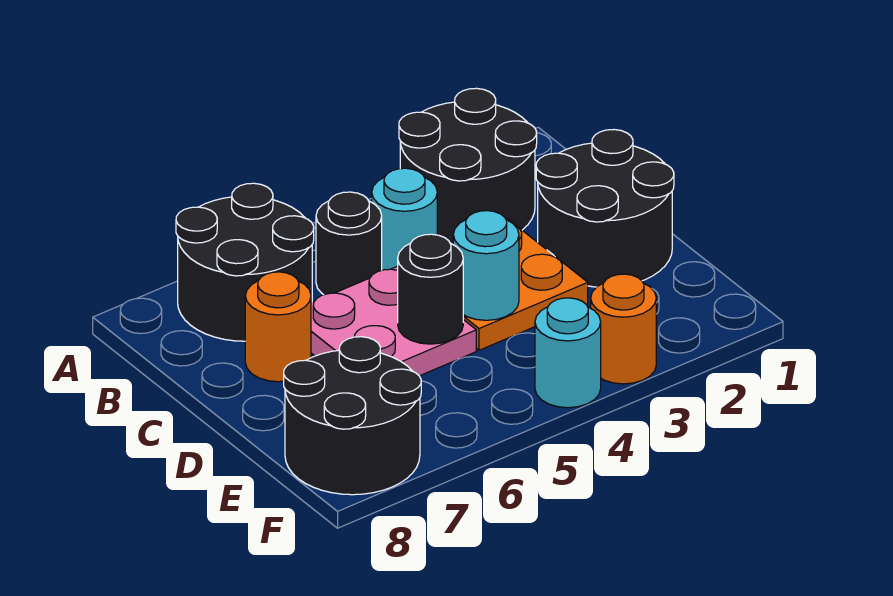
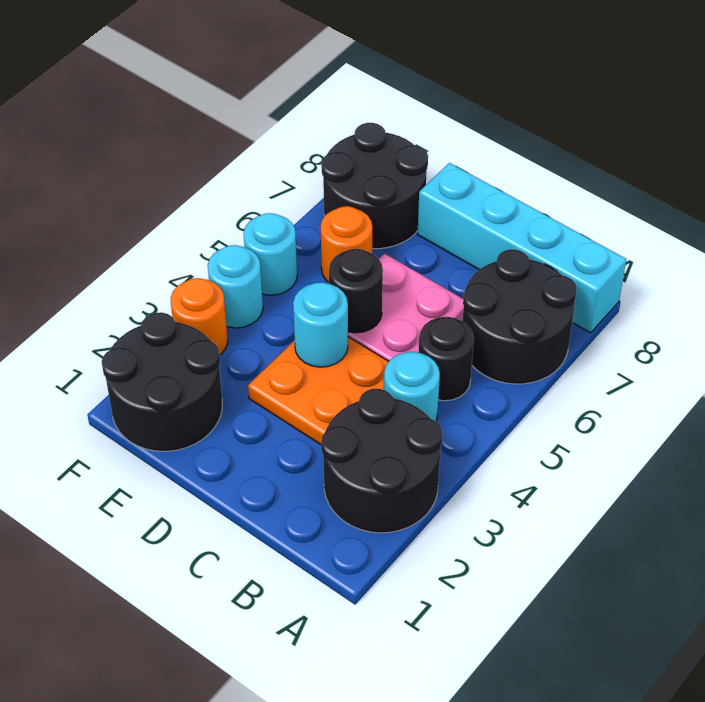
none -> cyan brick A8:D8 level 1
black round brick C1:D2 level 1 -> black round brick E1:F2 level 1
orange round brick C7 level 1 -> orange round brick E6 level 1
none -> cyan round brick F5 level 1

